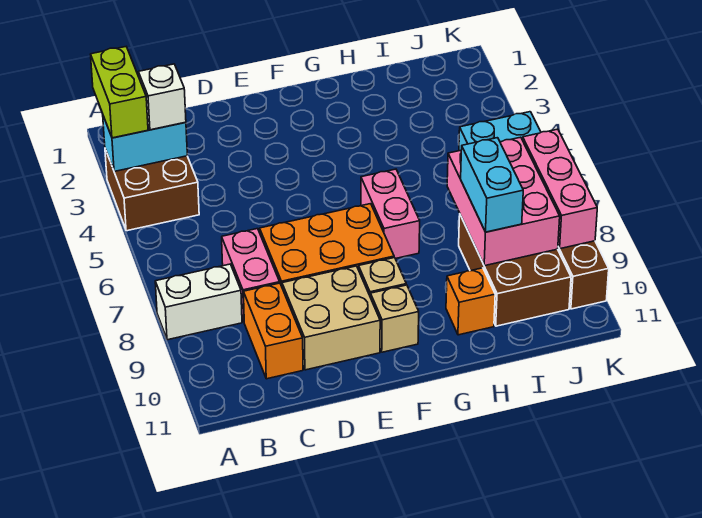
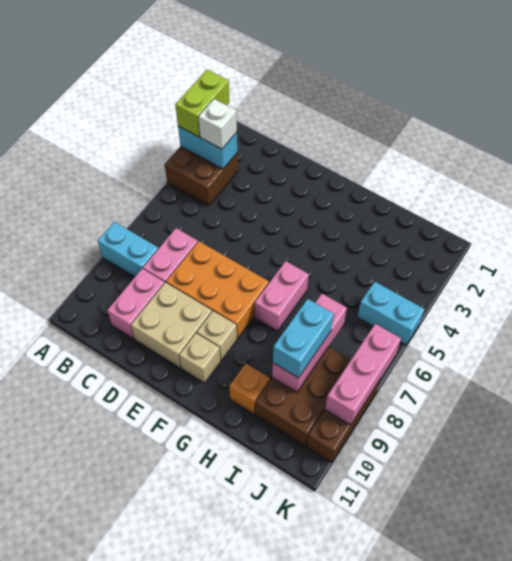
white brick A8:B8 level 1 -> cyan brick A8:B8 level 1
orange brick C9:C10 level 1 -> pink brick C9:C10 level 1
pink brick I7:J9 level 2 -> pink brick I7:I9 level 2

